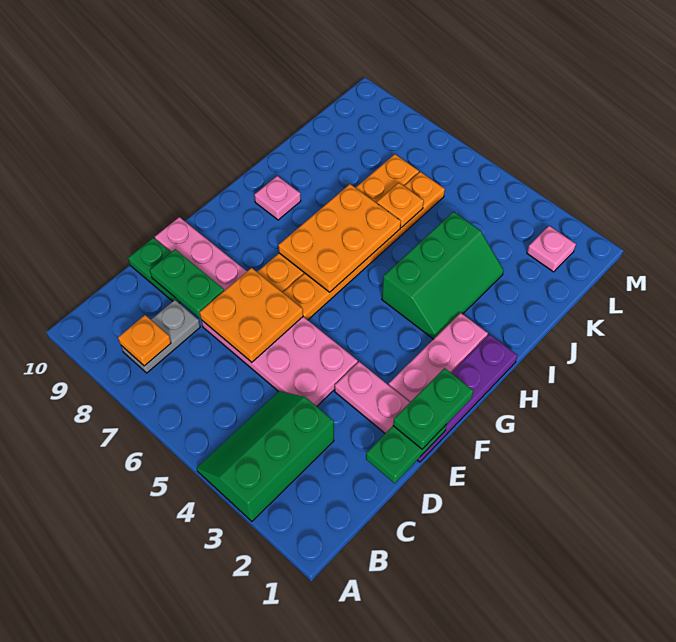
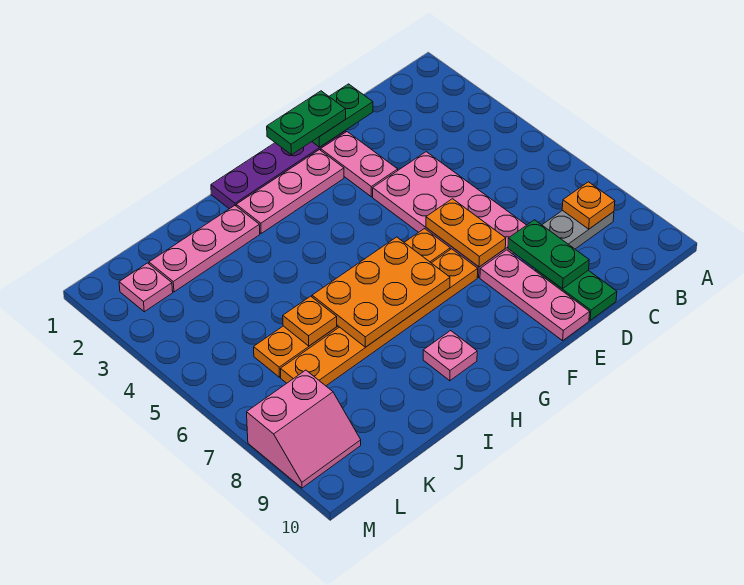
green slope A3:C4 level 1 top 3 -> none
orange plate D6:E7 level 2 -> orange plate E6:E7 level 2
green slope H3:J4 level 1 top 4 -> none
none -> pink plate I2:K2 level 1
none -> pink slope L8:M9 level 1 top 8

